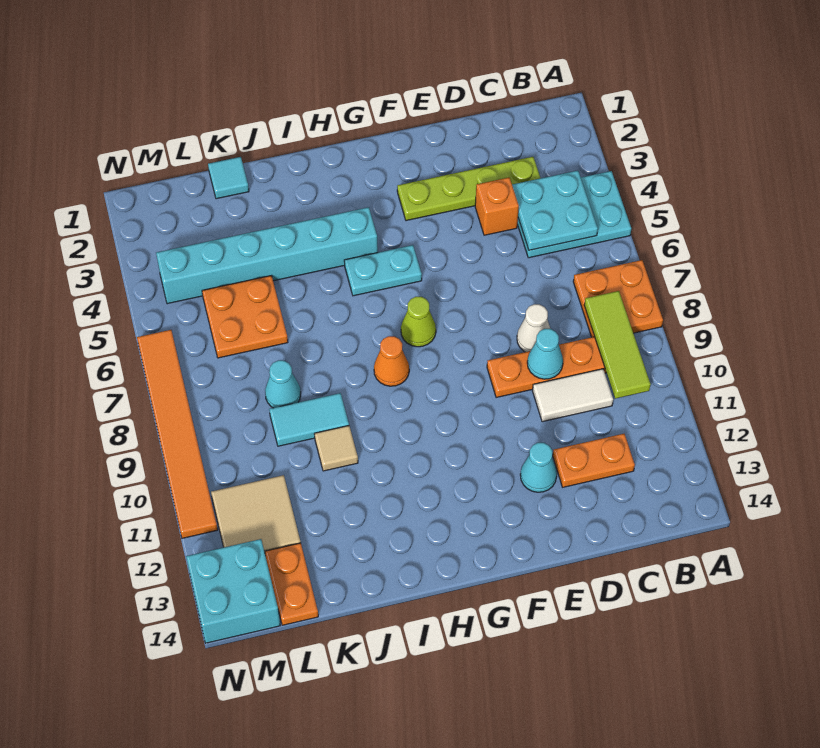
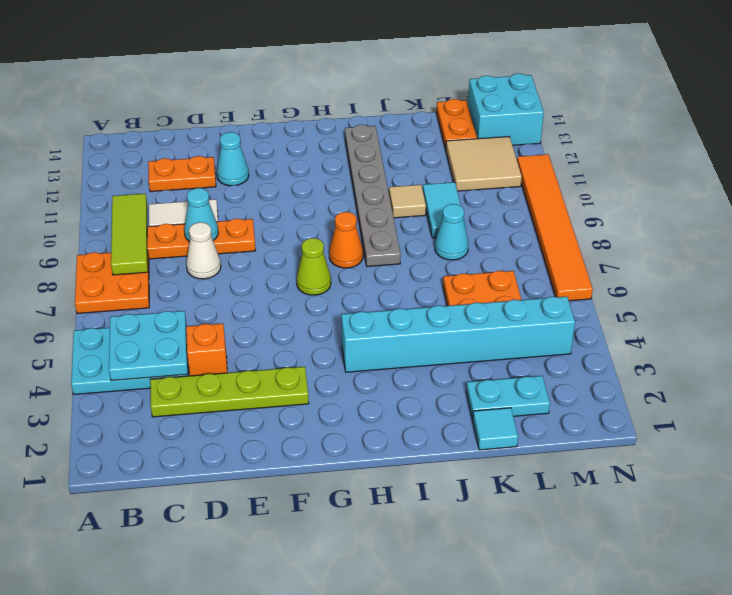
cyan plate G5:H5 level 1 -> cyan plate K2:L2 level 1
none -> grey plate I8:I13 level 1
cyan tile J9:K9 level 1 -> cyan tile K9:K10 level 1

